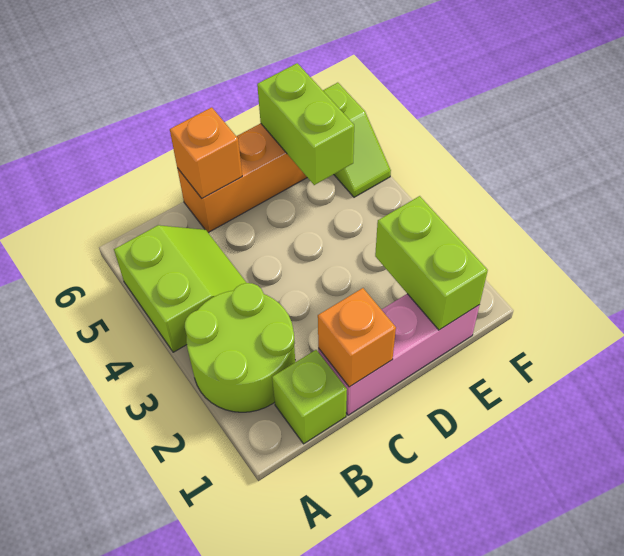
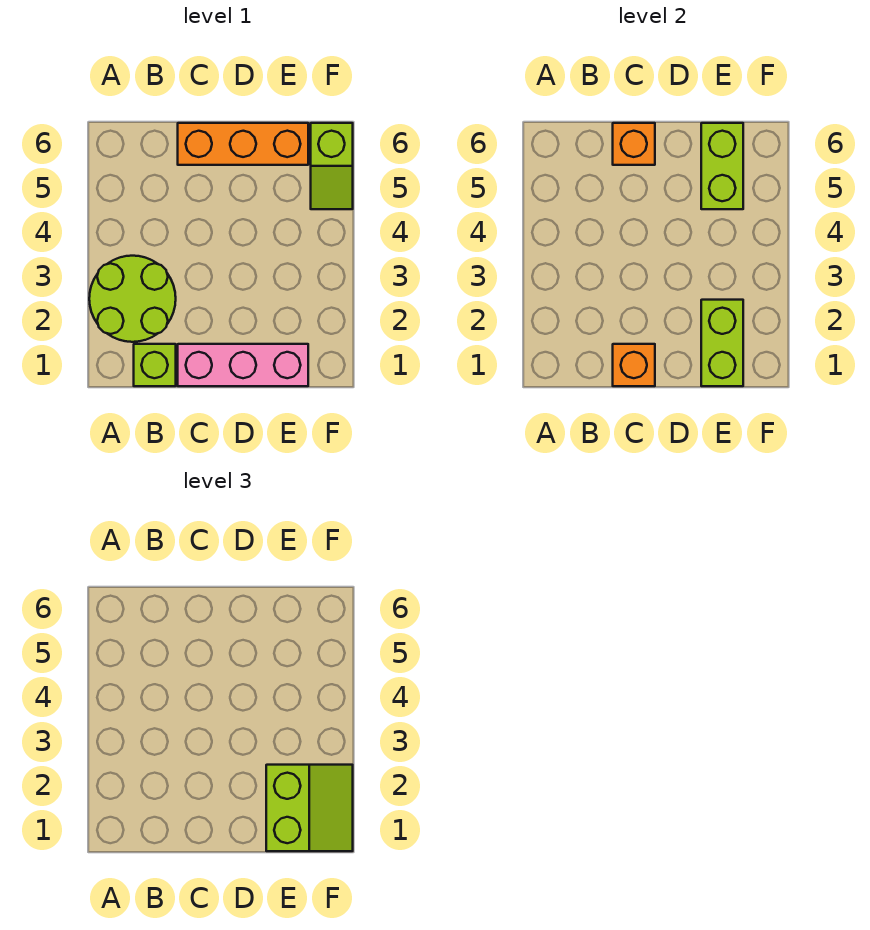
lime slope A4:B5 level 1 top A -> lime slope E1:F2 level 3 top E

